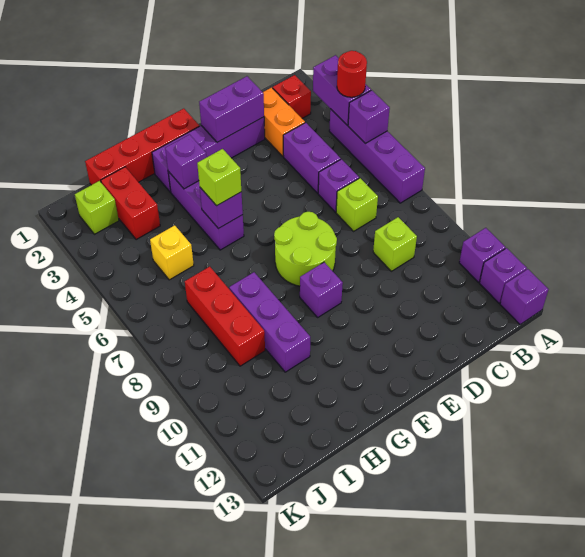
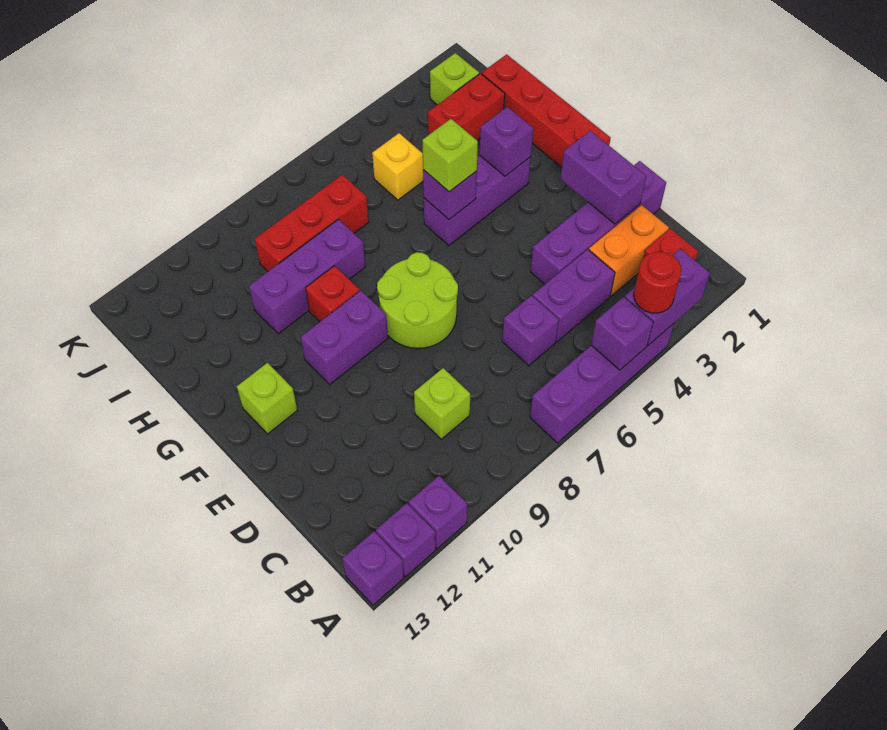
lime brick C7 level 1 -> lime brick F12 level 1
purple brick D2:G2 level 1 -> purple brick D1:D4 level 1
purple brick F9 level 1 -> purple brick F9:F10 level 1
none -> red brick G9 level 1

